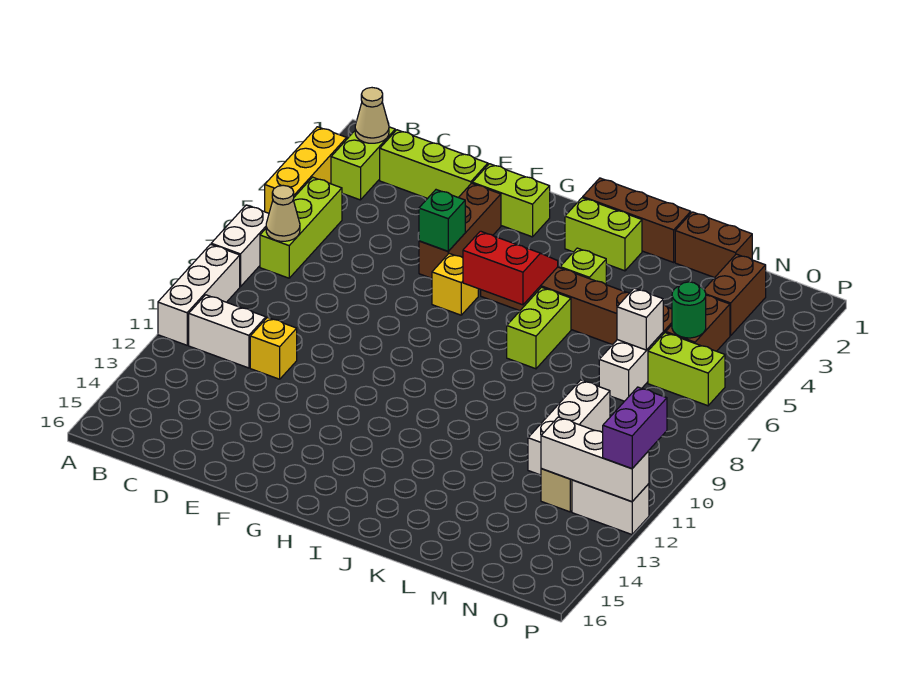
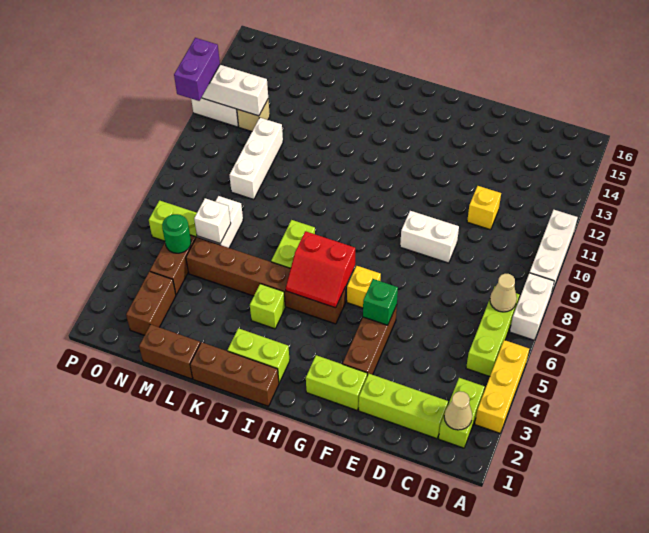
white brick B11:C11 level 1 -> white brick E9:F9 level 1

